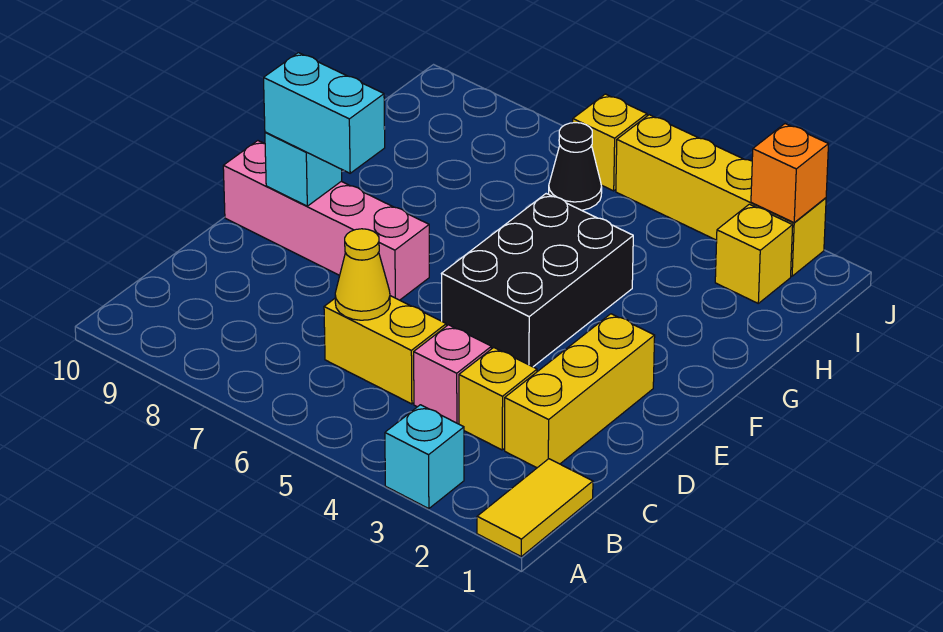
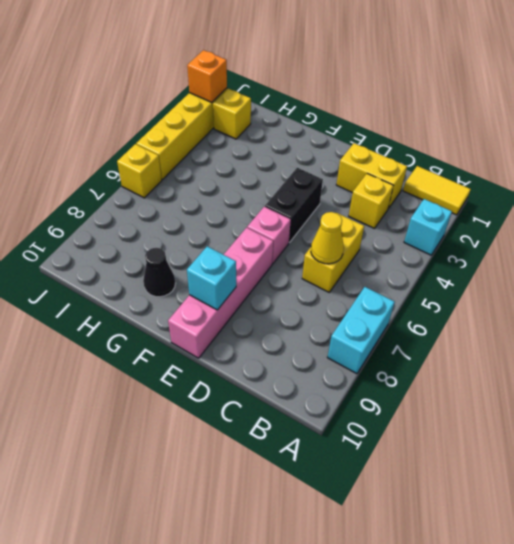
yellow brick C2:E2 level 1 -> yellow brick C2:D2 level 1
pink brick C4 level 1 -> pink brick E6 level 1
black brick E4:G5 level 1 -> black brick E4:E5 level 1
cyan brick E8:E9 level 3 -> cyan brick A7:A8 level 1
black cone I6 level 1 -> black cone G9 level 1

